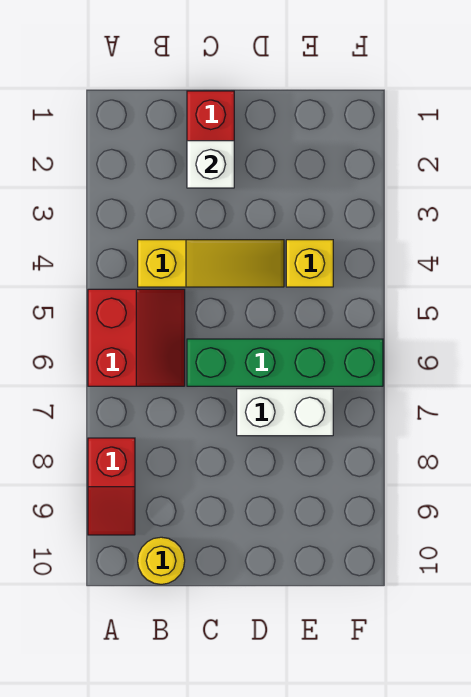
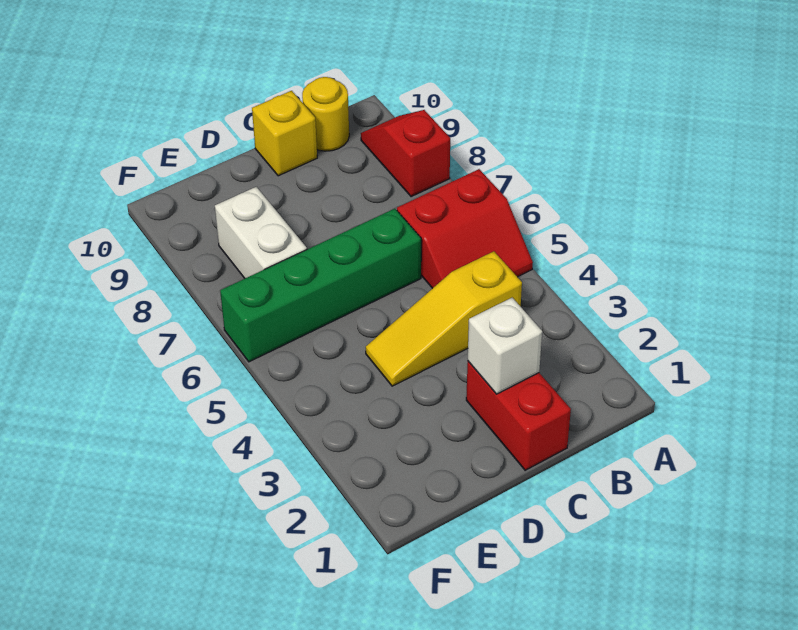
red slope A5:B6 level 1 top A -> red slope A5:B6 level 1 top 6
white brick D7:E7 level 1 -> white brick E7:E8 level 1
yellow brick E4 level 1 -> yellow brick C10 level 1

